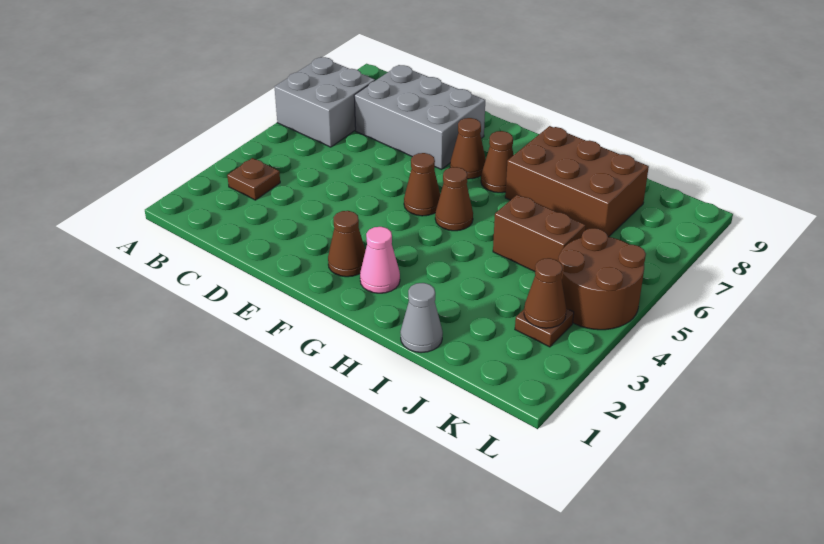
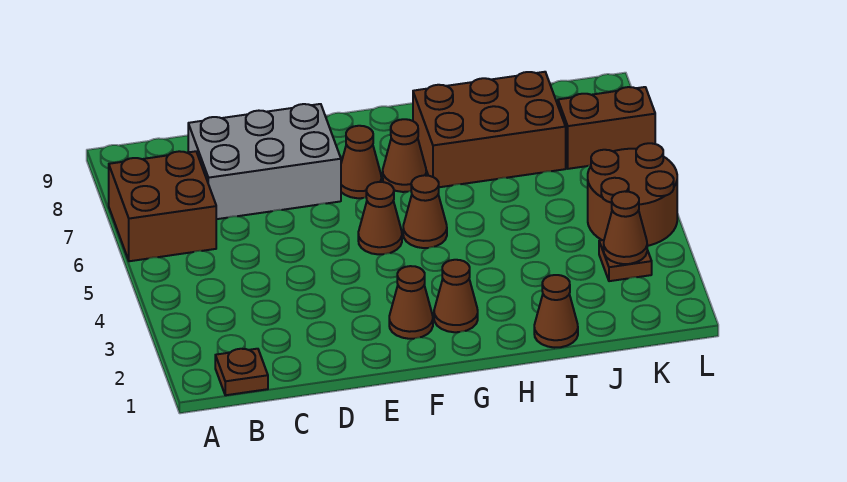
grey brick A6:B7 level 1 -> brown brick A6:B7 level 1
brown plate B3 level 1 -> brown plate B1 level 1
pink cone G2 level 1 -> brown cone G2 level 1
grey cone I1 level 1 -> brown cone I1 level 1
brown brick I5:J5 level 1 -> brown brick K7:L7 level 1

